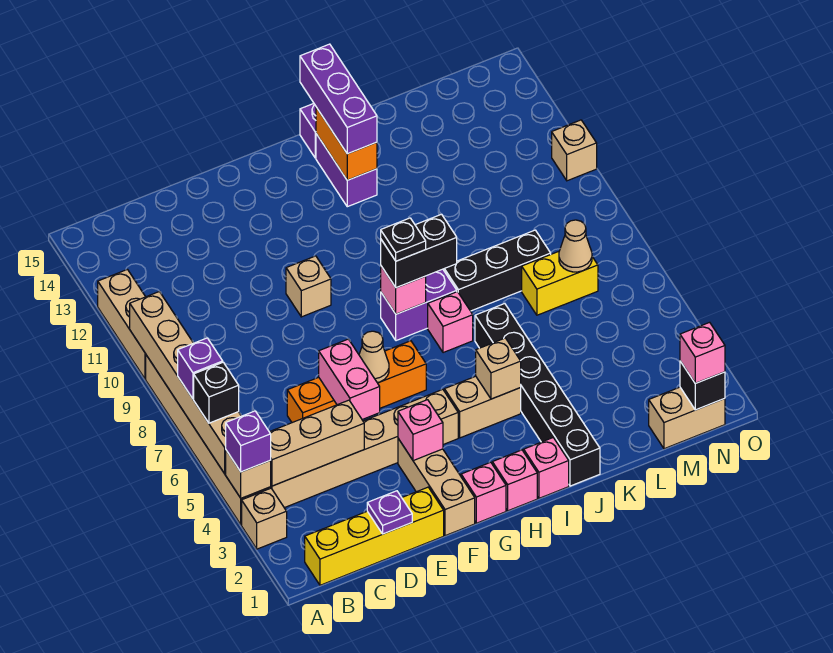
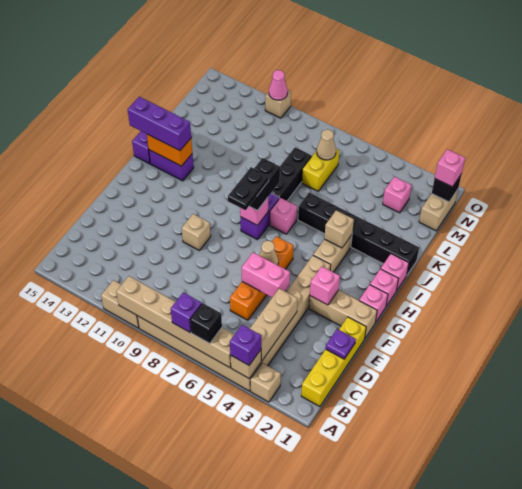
tan brick A10:A12 level 1 -> tan brick A10:A11 level 1
black plate H8 level 4 -> black plate G8:H8 level 4
none -> pink brick M3 level 1
none -> pink cone O11 level 2

